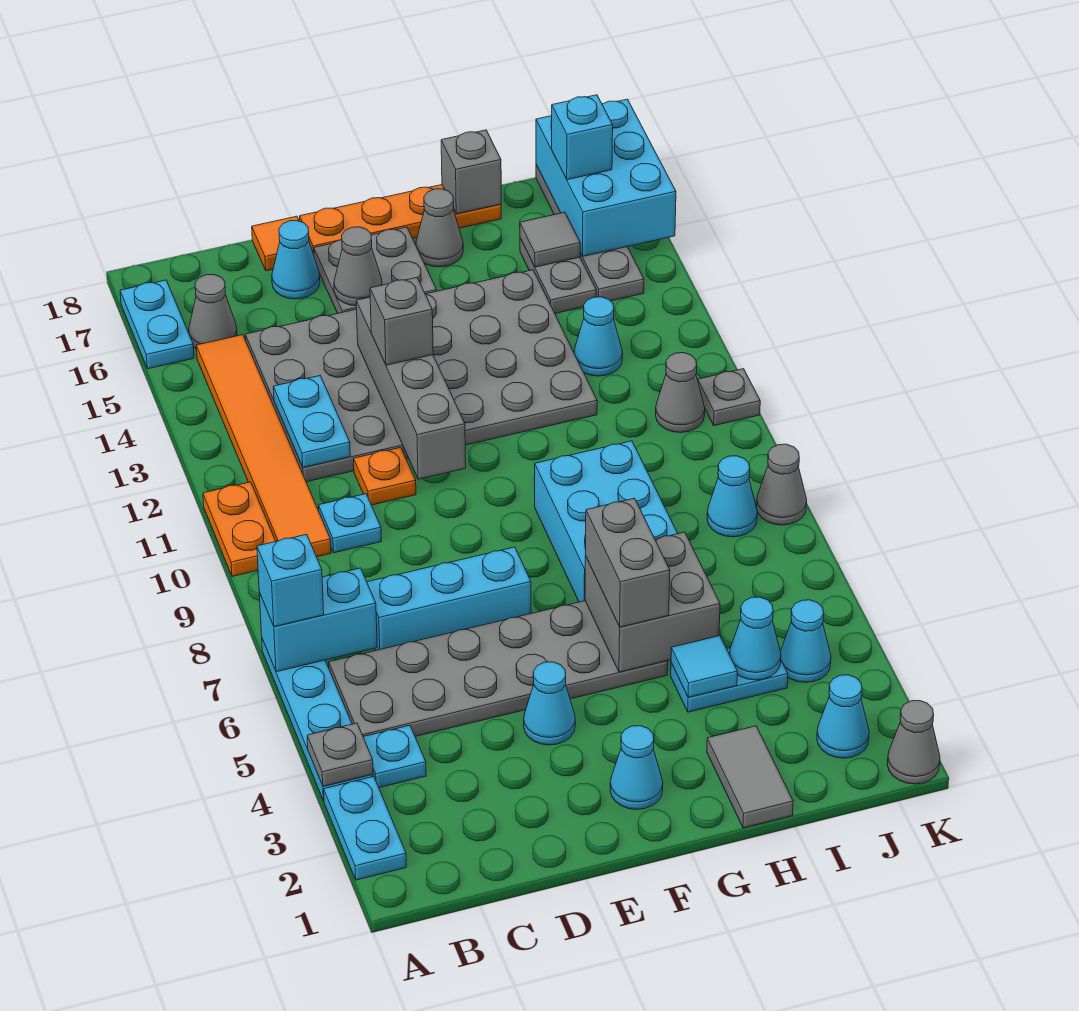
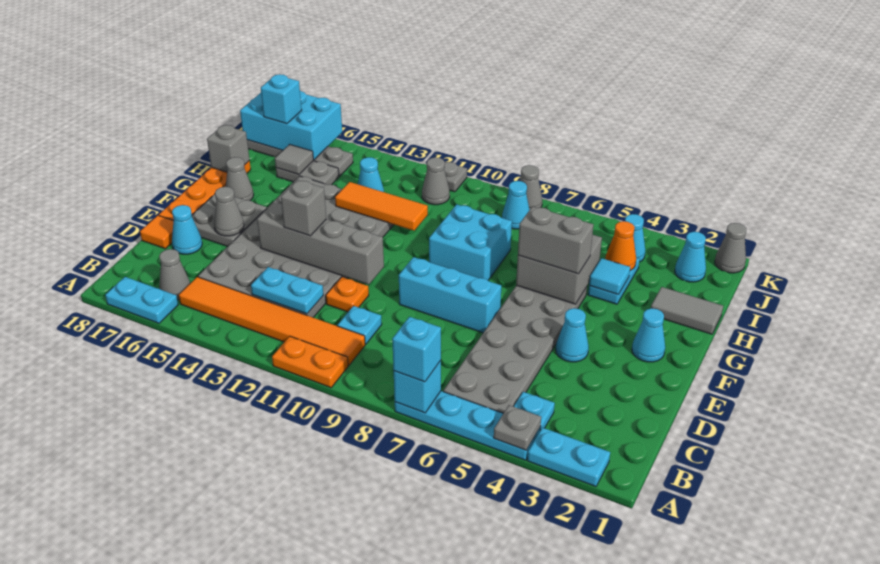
cyan brick A7:B7 level 2 -> cyan brick A7 level 2
cyan brick C7:E7 level 1 -> cyan brick E7:E9 level 1
cyan brick G7:H9 level 1 -> cyan brick G8:H9 level 1
none -> orange tile H11:H13 level 2
cyan cone I4 level 2 -> orange cone I4 level 2

